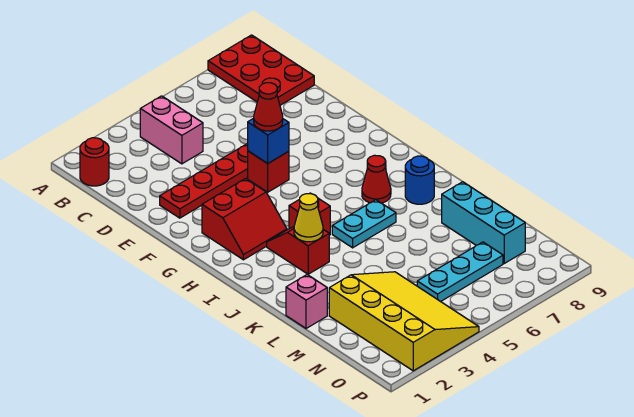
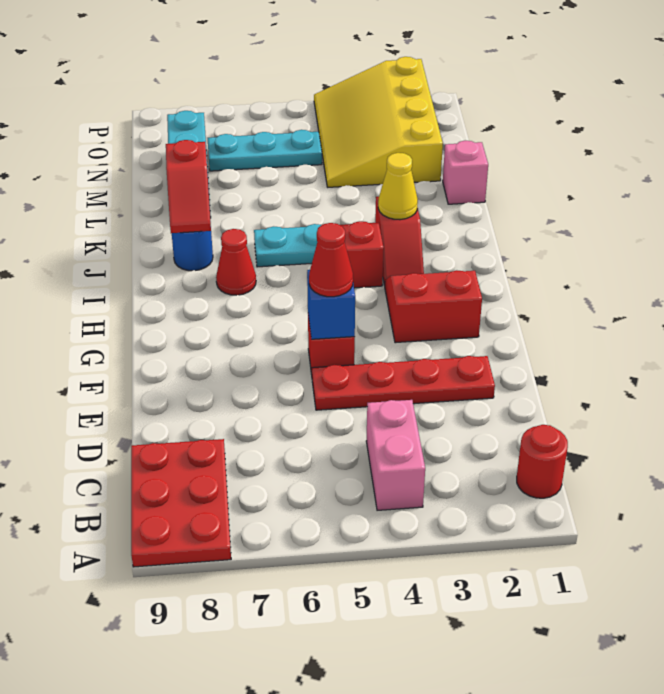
none -> red slope J8:K8 level 2 top K

